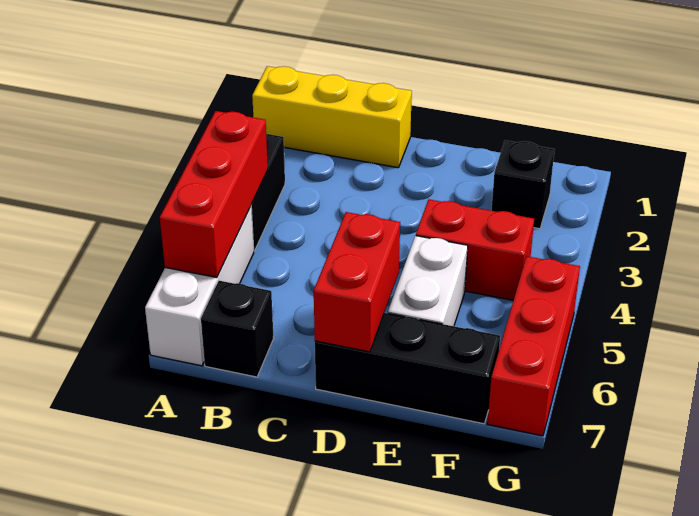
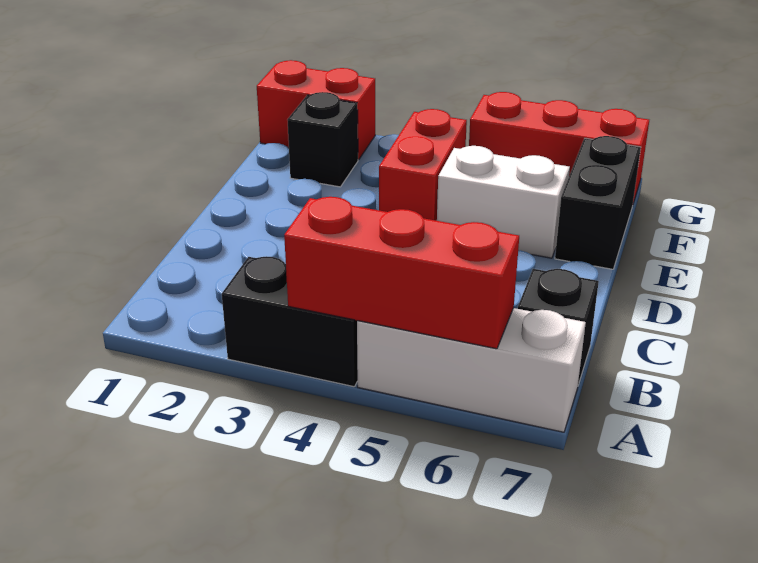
yellow brick A1:C1 level 1 -> none
red brick D6:D7 level 2 -> red brick G1:G2 level 1
black brick D7:F7 level 1 -> black brick E7:F7 level 1

